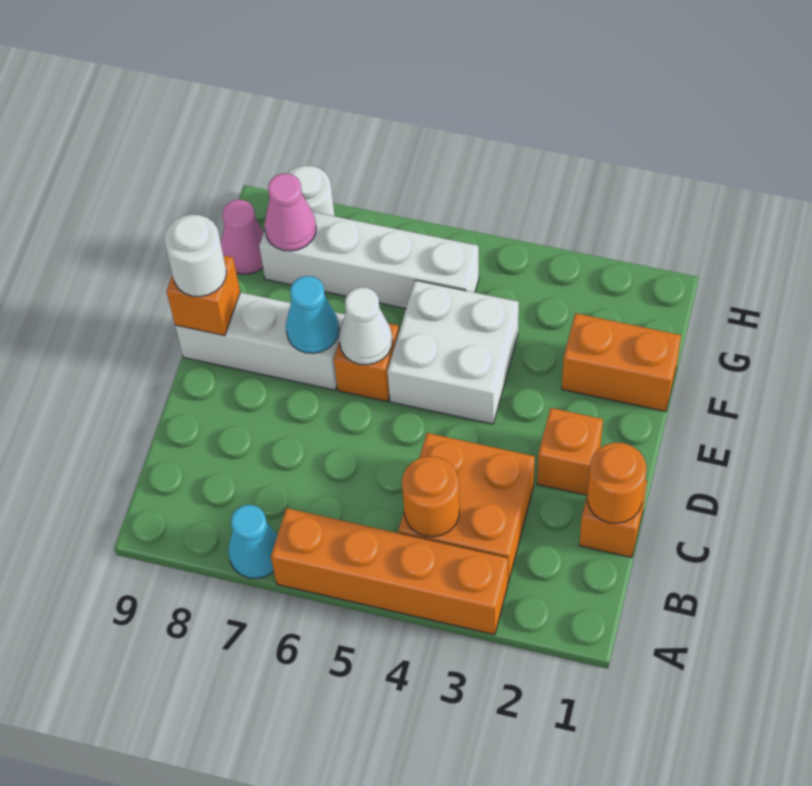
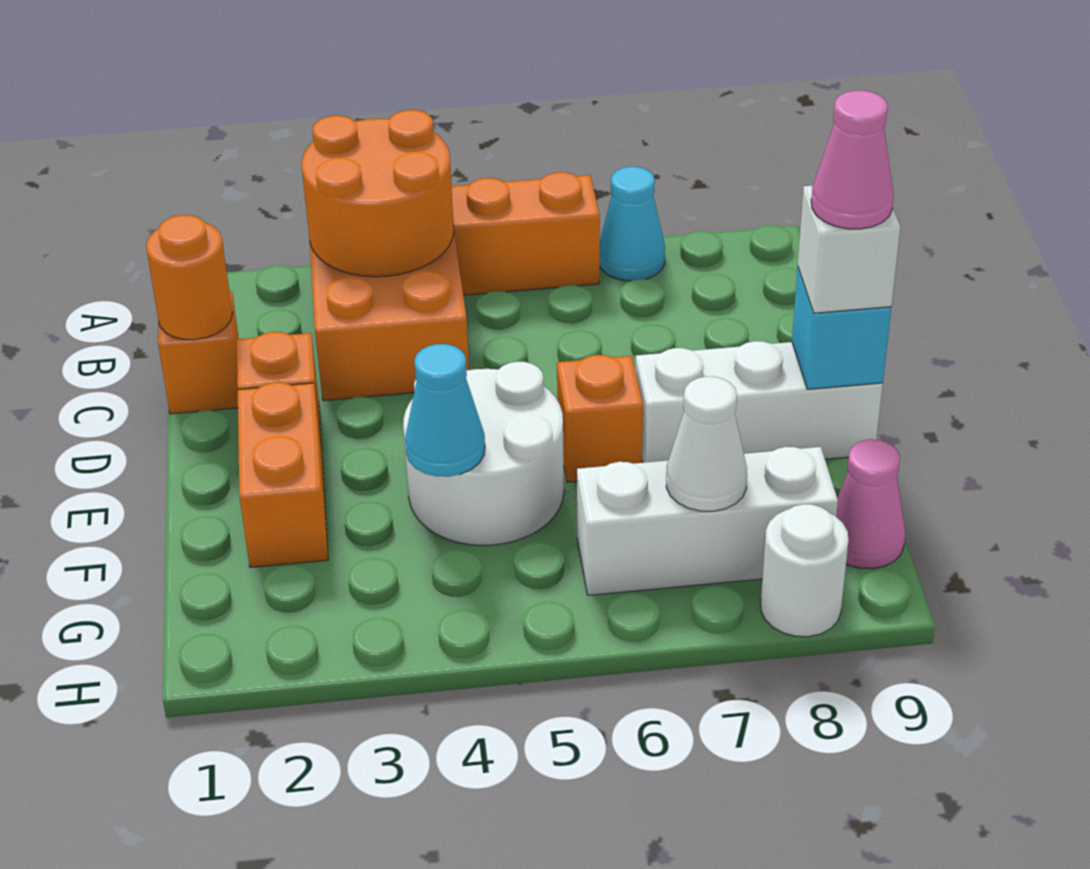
orange round brick B4 level 2 -> orange round brick A3:B4 level 2
white brick E4:F5 level 1 -> white round brick E4:F5 level 1
white cone E6 level 2 -> white cone G7 level 2
cyan cone E7 level 2 -> cyan cone F4 level 2
orange brick E9 level 2 -> cyan brick E9 level 2
white round brick E9 level 3 -> white brick E9 level 3
orange brick F1:F2 level 1 -> orange brick E2:F2 level 1
white brick G5:G8 level 1 -> white brick G6:G8 level 1
pink cone G8 level 2 -> pink cone E9 level 4

